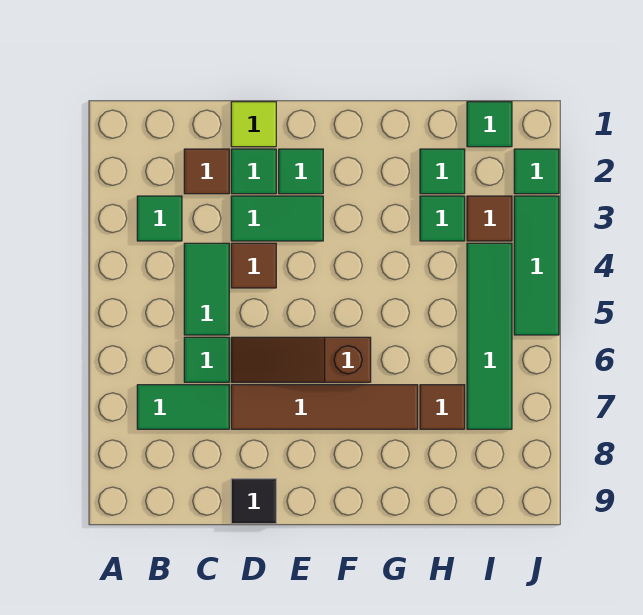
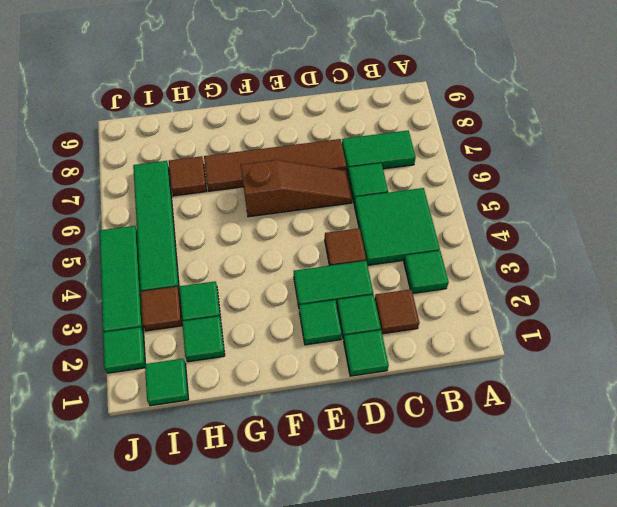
green tile C4:C5 level 1 -> green tile B4:C5 level 1
lime tile D1 level 1 -> green tile D1 level 1
black tile D9 level 1 -> none

